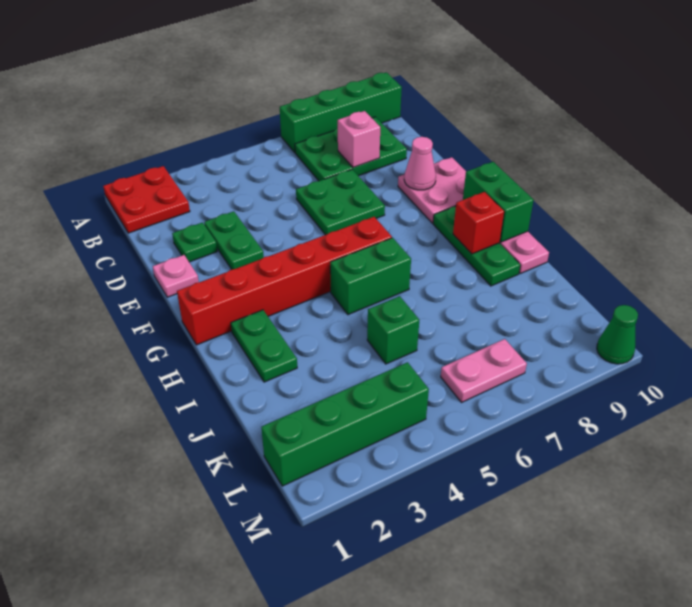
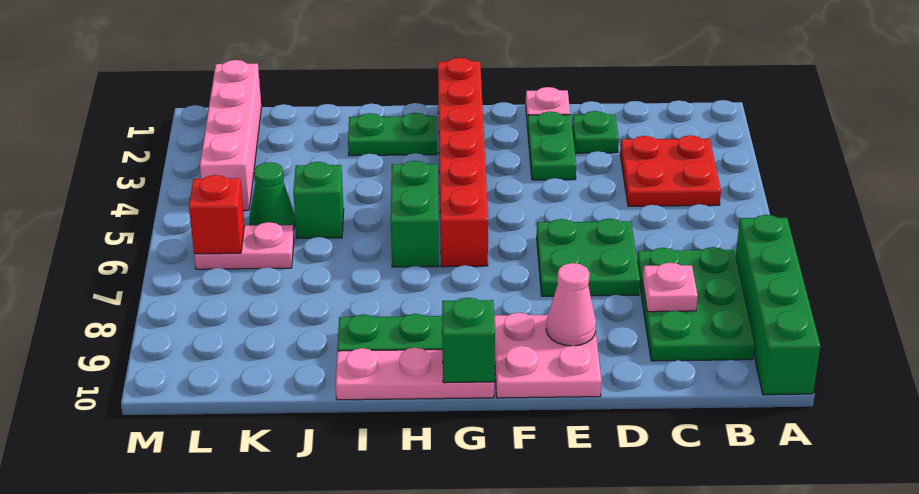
red plate A1:B2 level 1 -> red plate B3:C4 level 1
pink brick C8 level 2 -> pink plate C8 level 2
green plate D3:E3 level 1 -> green plate E2:E3 level 1
green brick G10:H10 level 2 -> green brick G10 level 2
red brick H9 level 2 -> red brick L6 level 2
green brick L1:L4 level 1 -> pink brick L1:L4 level 1
pink plate L6:L7 level 1 -> pink plate K6:L6 level 1
green cone M10 level 1 -> green cone K5 level 1

